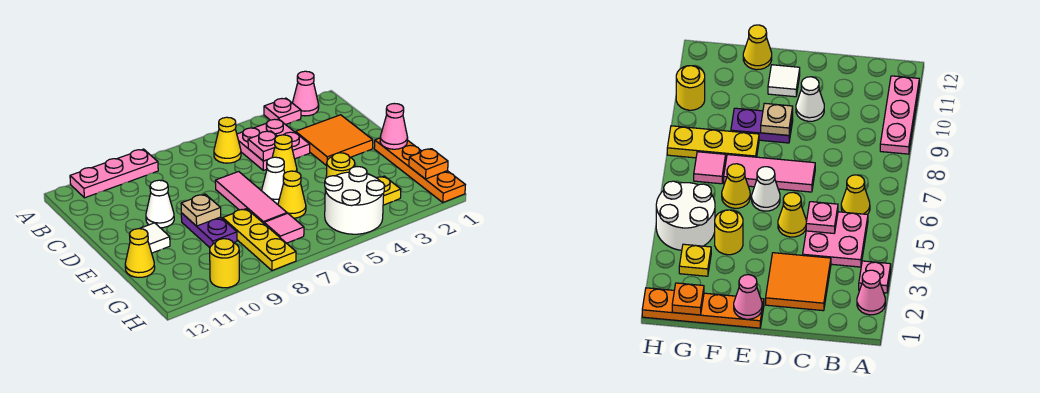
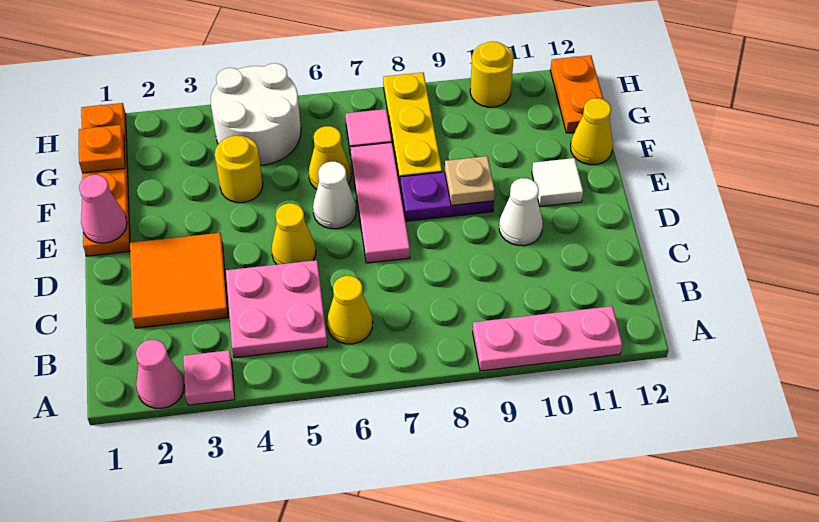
pink plate C5 level 2 -> none
purple plate E9:F9 level 1 -> purple plate E8:E9 level 1
yellow plate G3 level 1 -> none
none -> orange plate G12:H12 level 1

